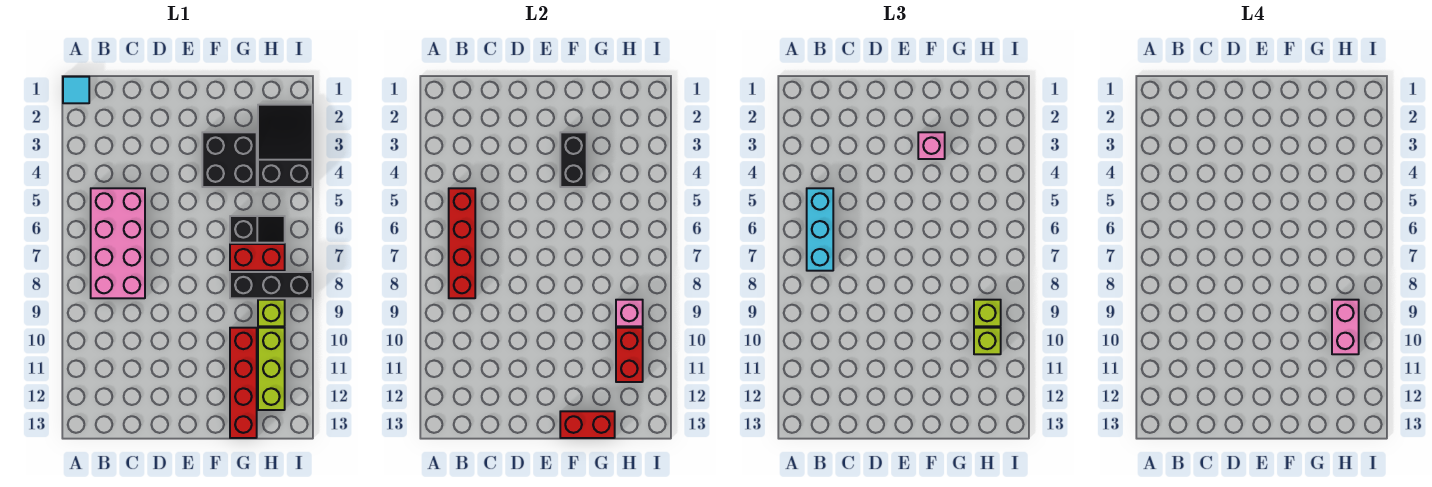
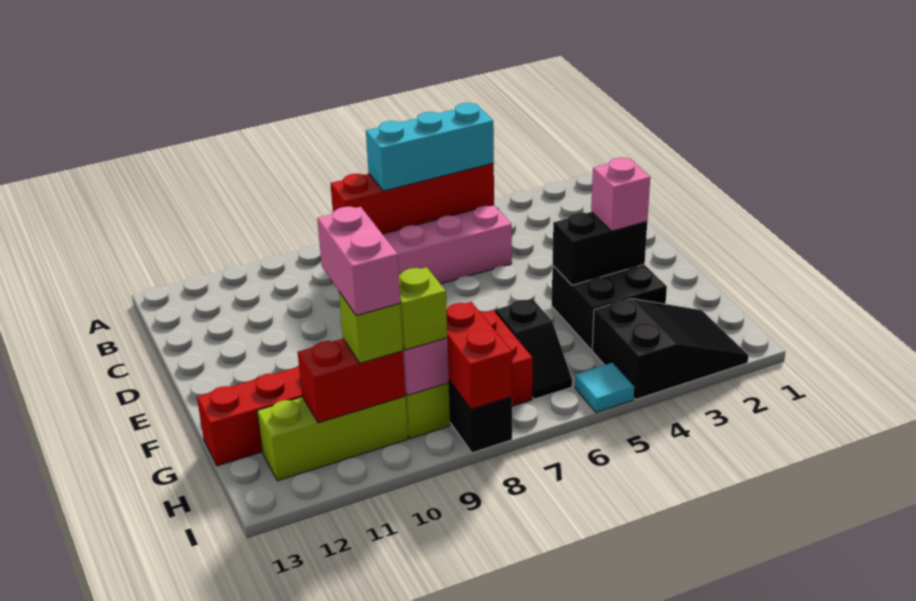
cyan tile A1 level 1 -> cyan tile I5 level 1
red brick F13:G13 level 2 -> red brick H8:I8 level 2
pink brick H9:H10 level 4 -> pink brick G10:H10 level 4

